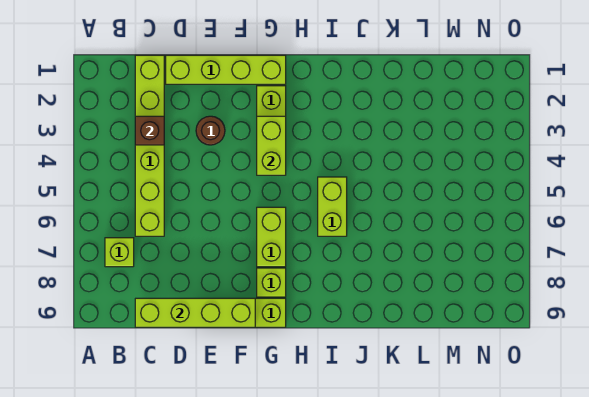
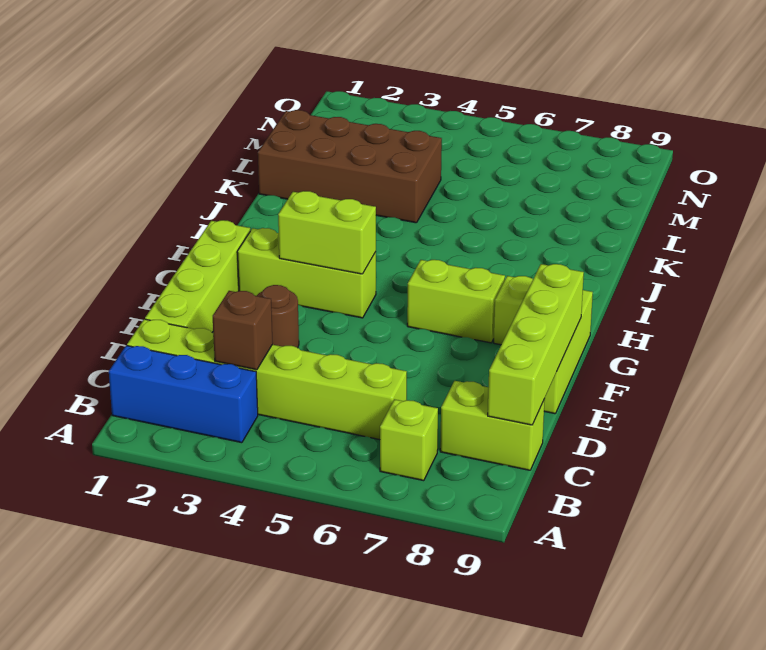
none -> blue brick B1:B3 level 1
lime brick I5:I6 level 1 -> lime brick C8:C9 level 1
none -> brown brick K1:L4 level 1

